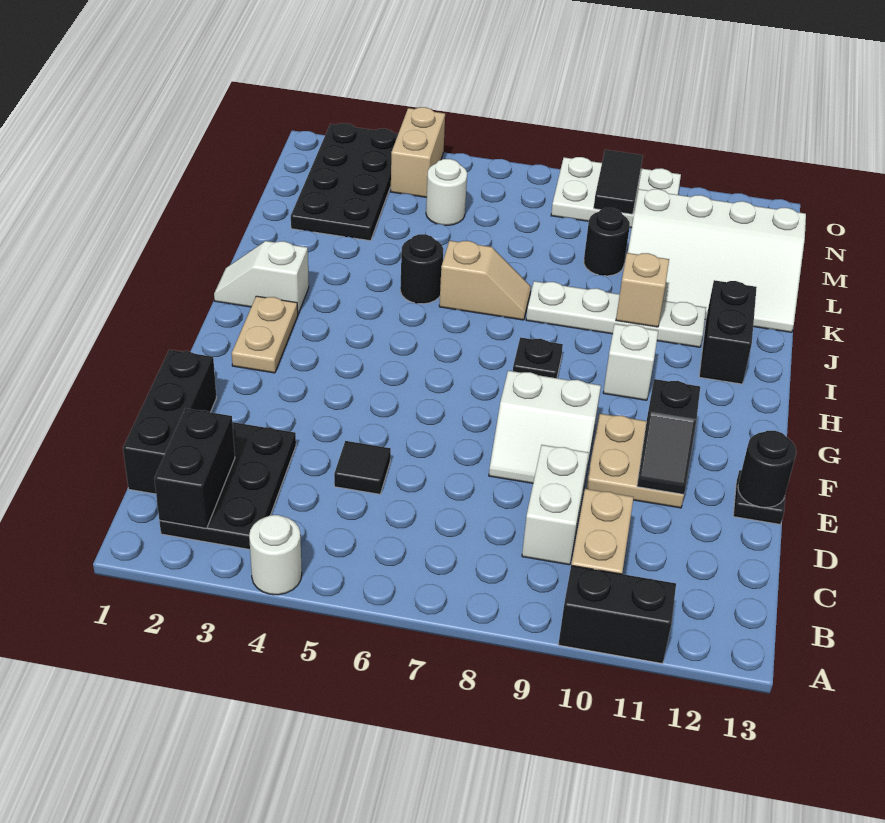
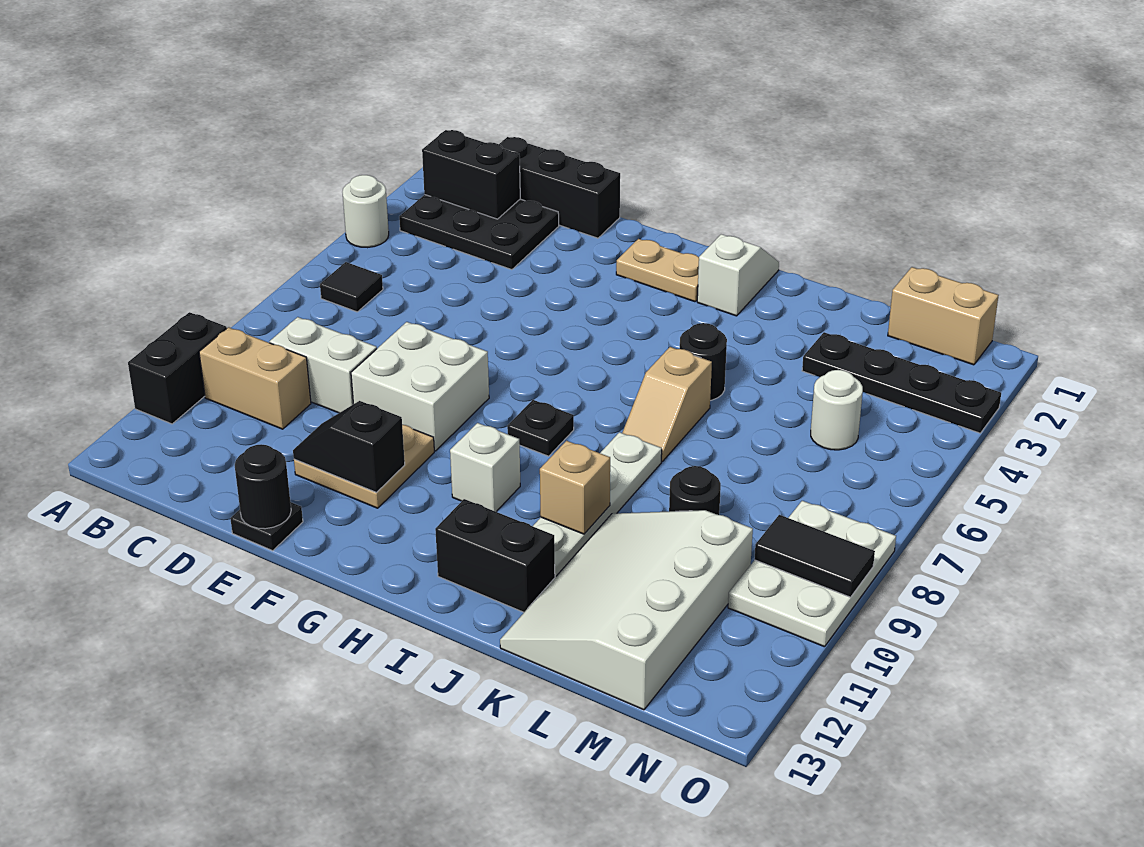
black tile D5 level 1 -> black tile B6 level 1
white slope E8:F9 level 1 top F -> white brick E8:F9 level 1
black plate L2:O3 level 1 -> black plate L3:O3 level 1
tan brick N4:O4 level 1 -> tan brick M1:N1 level 1

